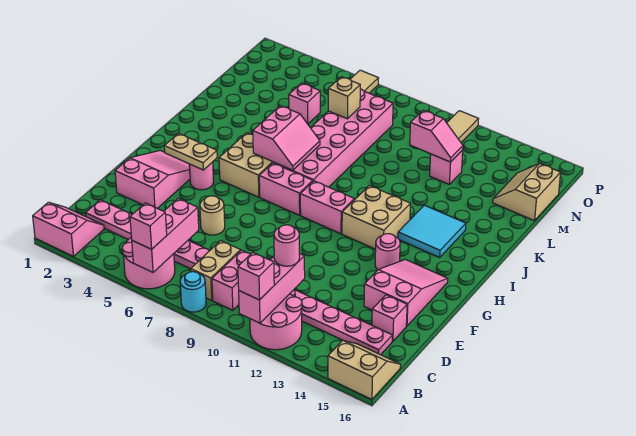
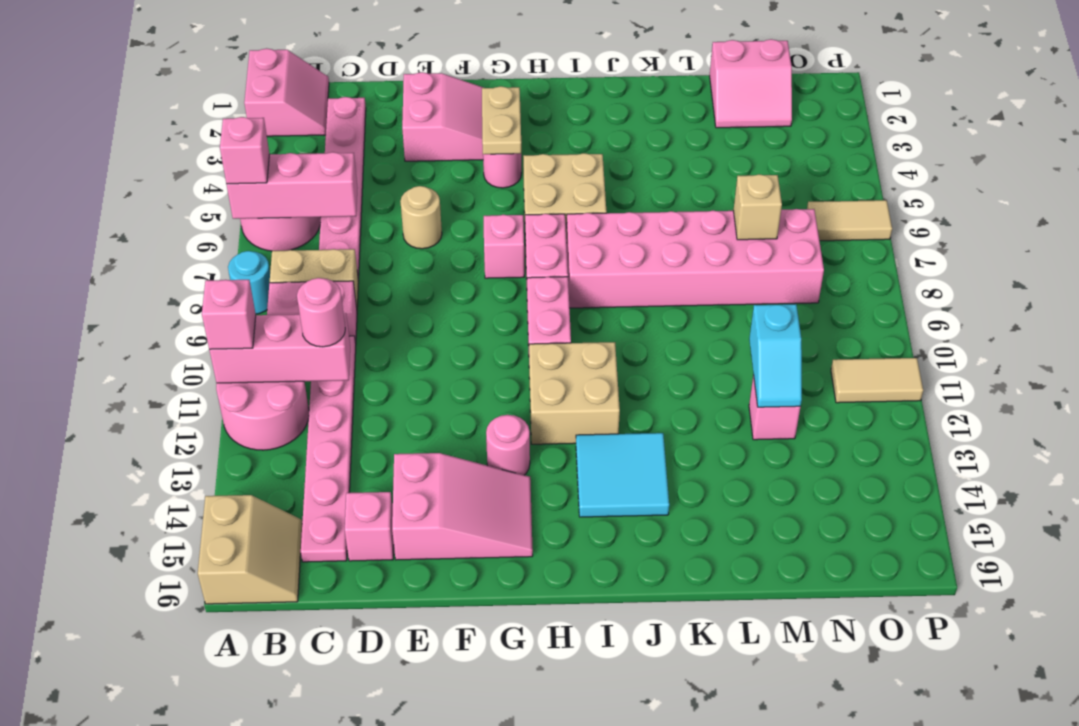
pink slope I6:J7 level 2 top 6 -> pink slope M1:N2 level 1 top 1
pink brick M5 level 1 -> pink brick G7 level 1
pink slope M11:M12 level 2 top 11 -> cyan slope M11:M12 level 2 top 11
tan slope M15:N16 level 1 top 16 -> none

